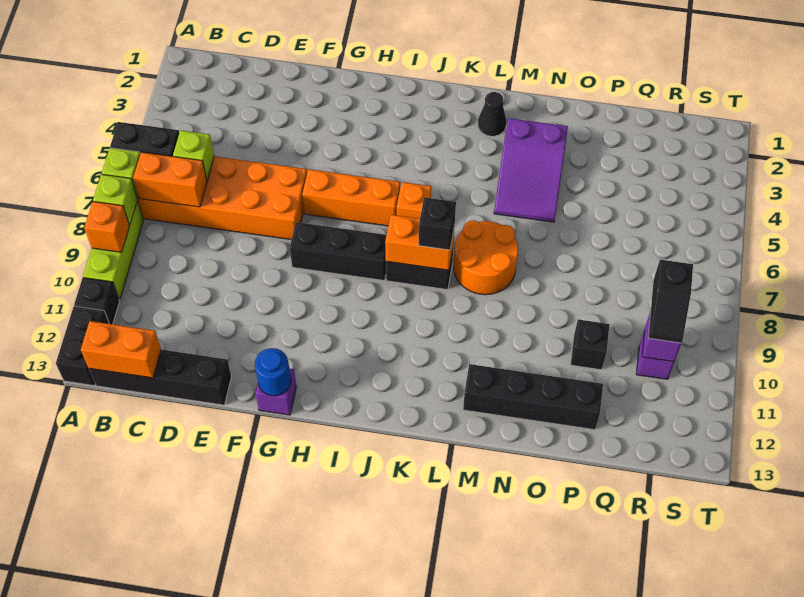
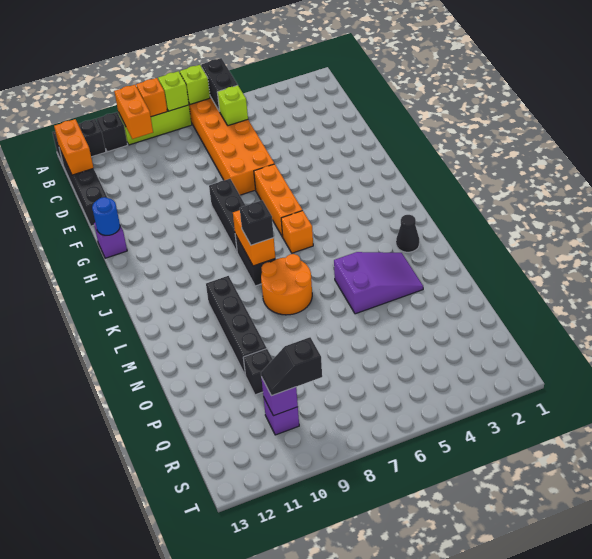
orange brick B7:C7 level 2 -> orange brick A10:B10 level 2
purple slope M3:N5 level 1 top 3 -> purple slope M3:N5 level 1 top 5
black brick M12:P12 level 1 -> black brick L10:O10 level 1

